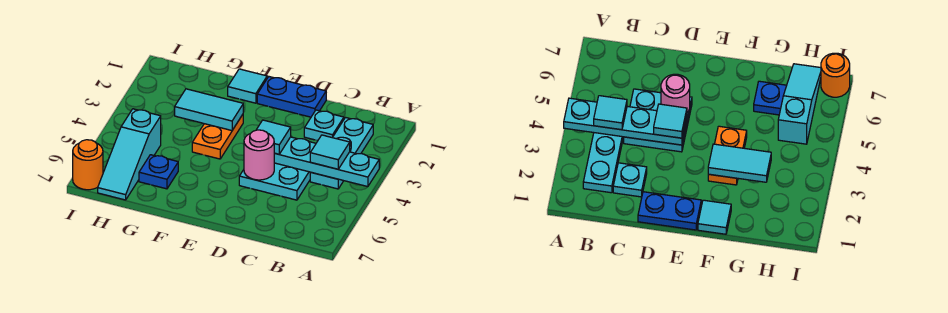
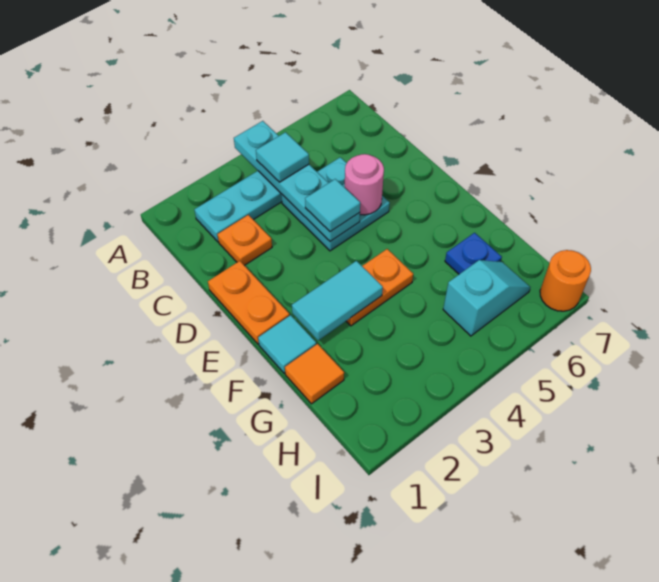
cyan plate C2 level 1 -> orange plate C2 level 1
blue plate D1:E1 level 1 -> orange plate D1:E1 level 1
cyan tile F3:G3 level 2 -> cyan tile F2:F3 level 2
none -> orange tile G1 level 1
cyan slope H5:H7 level 1 top 5 -> cyan slope H5:H6 level 1 top 5

